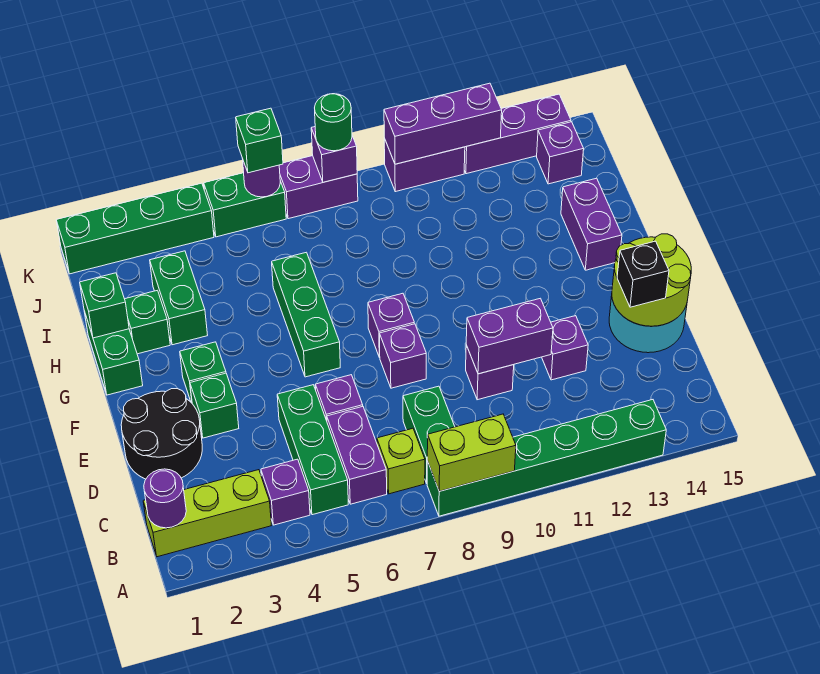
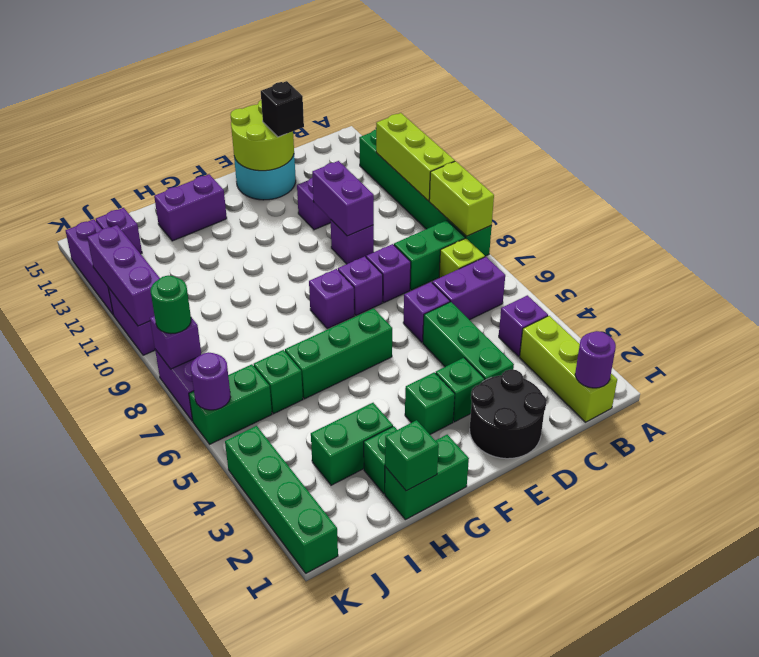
none -> lime brick A10:A12 level 2
green brick B5:D5 level 1 -> green brick D3:D5 level 1
none -> purple brick D8 level 1
green brick K5:K6 level 1 -> green brick J6:K6 level 1
green brick K6 level 3 -> green brick I6 level 1

